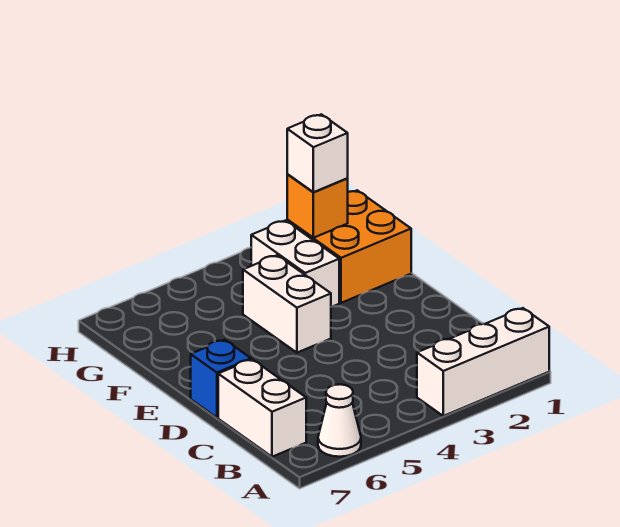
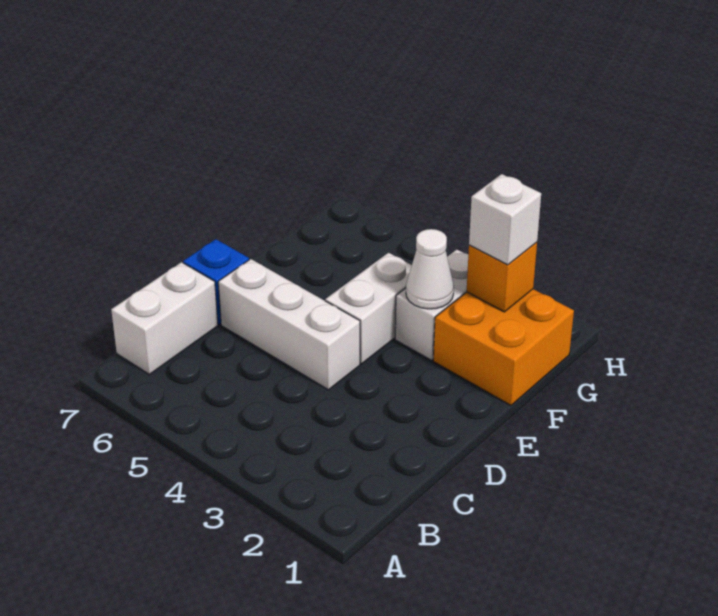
white brick A1:A3 level 1 -> white brick D4:D6 level 1
white cone A6 level 1 -> white cone F3 level 2

